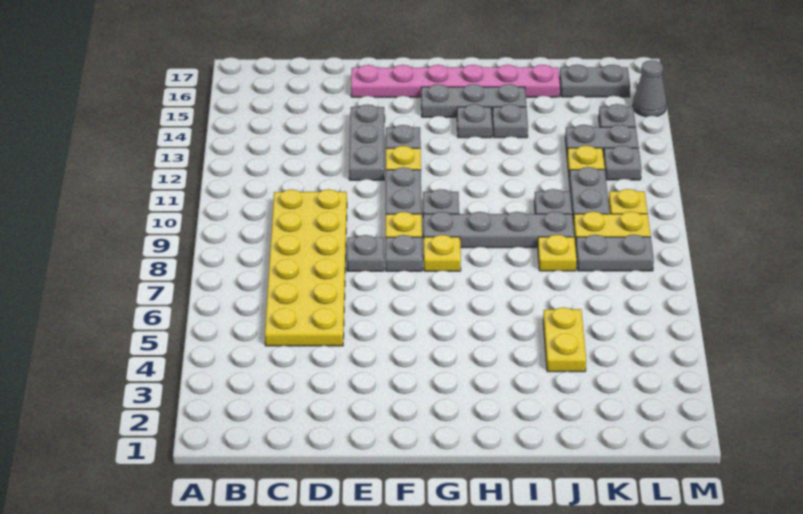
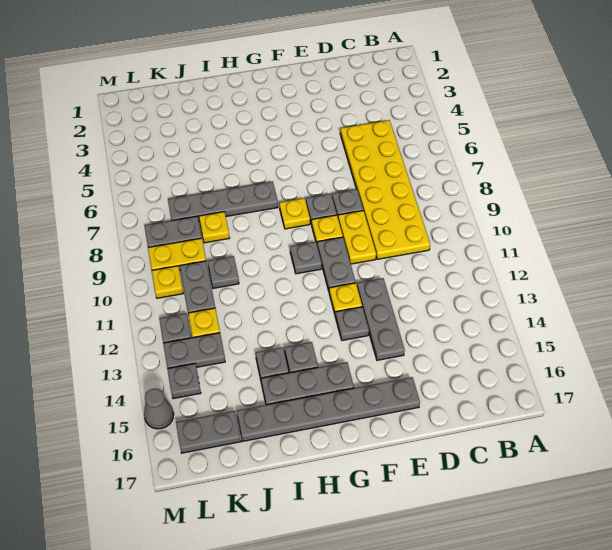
pink plate E16:J16 level 1 -> grey plate E16:J16 level 1
grey plate G9:J9 level 1 -> grey plate H7:K7 level 1
yellow plate J4:J5 level 1 -> yellow plate E9:E10 level 1

